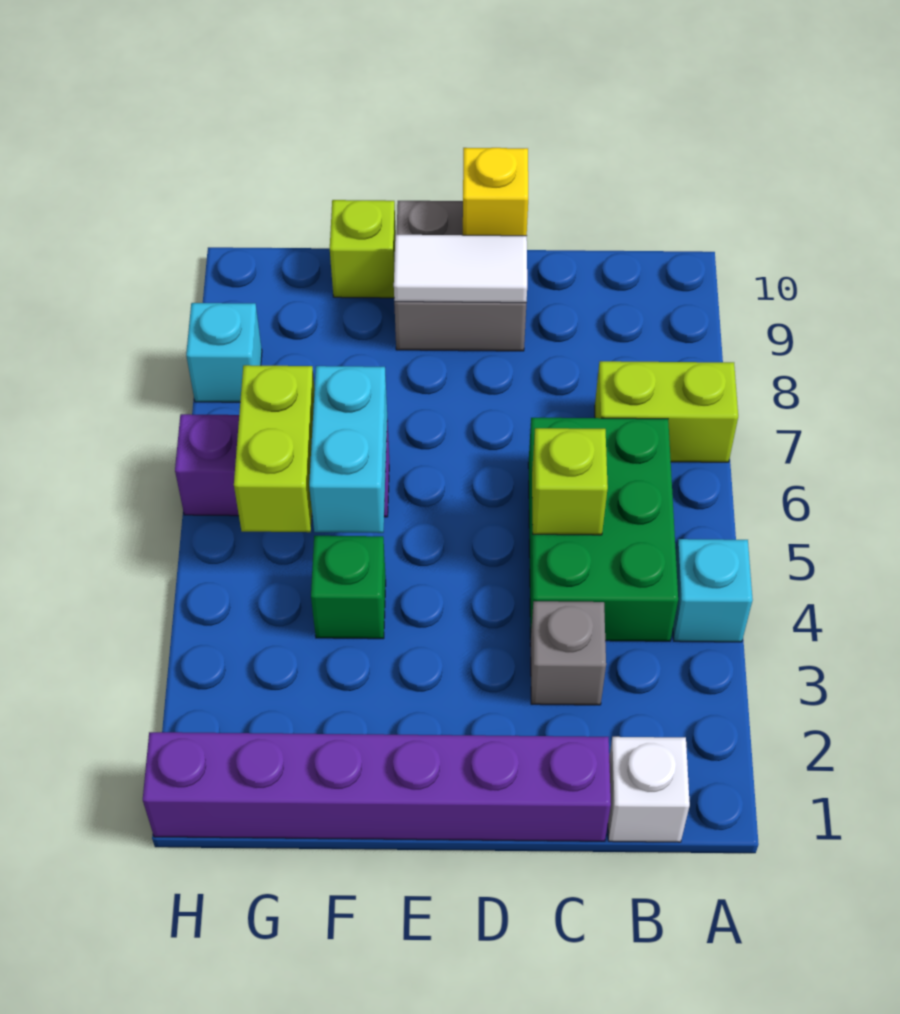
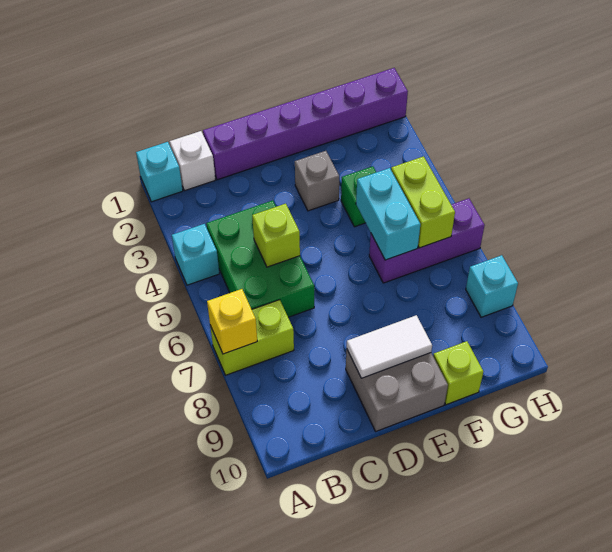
none -> cyan brick A1 level 1
grey brick C3 level 1 -> grey brick E3 level 1
yellow brick D10 level 2 -> yellow brick A7 level 2

